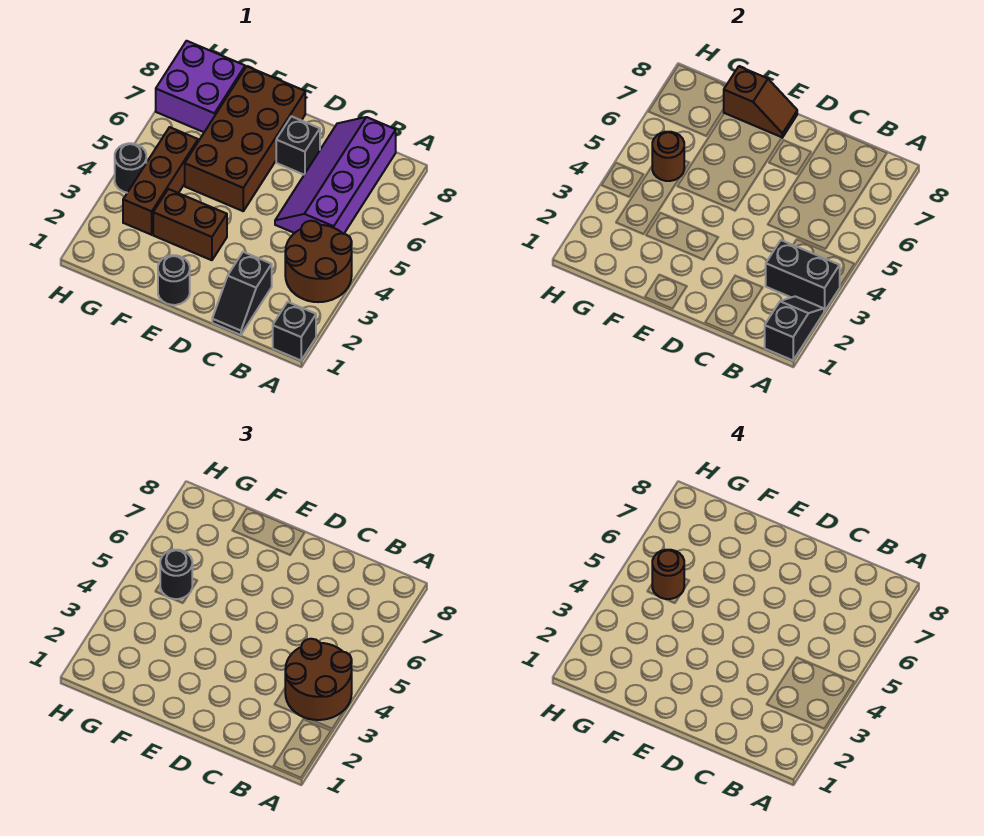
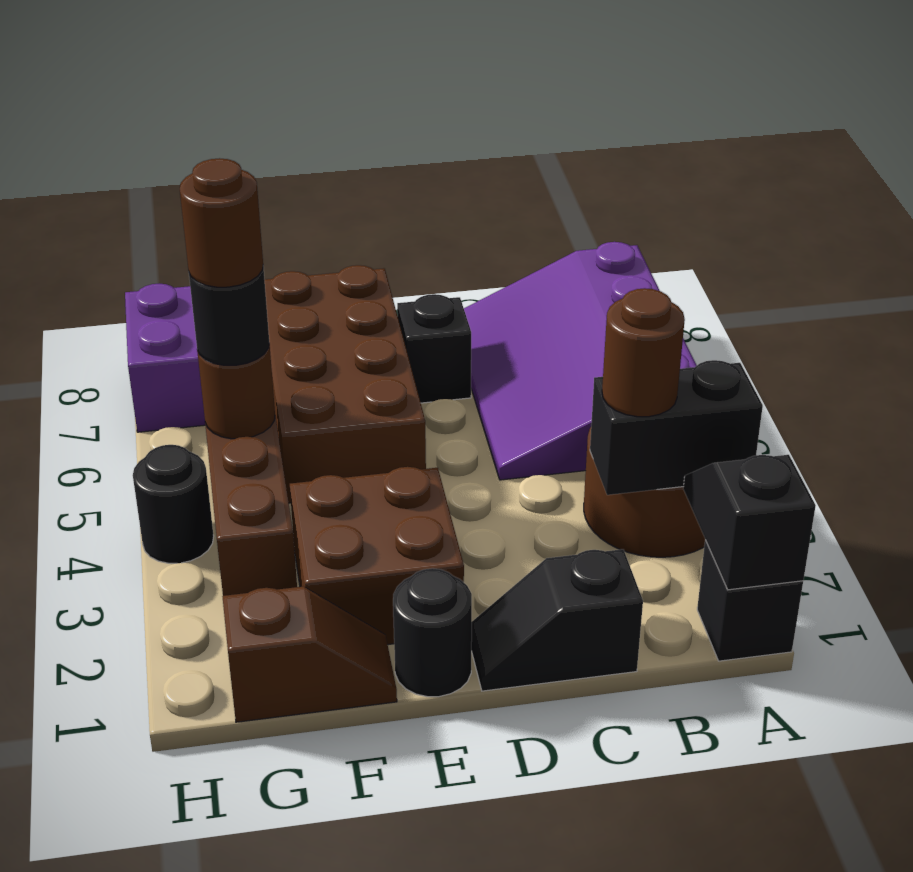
brown round brick A3:B4 level 3 -> brown round brick B3 level 3
purple slope B5:C8 level 1 top B -> purple slope A5:C8 level 1 top A
black slope C1:C2 level 1 top 2 -> black slope C1:D1 level 1 top C
brown brick E3:F3 level 1 -> brown brick E2:F3 level 1
brown slope E8:F8 level 2 top F -> brown slope F1:G1 level 1 top G

